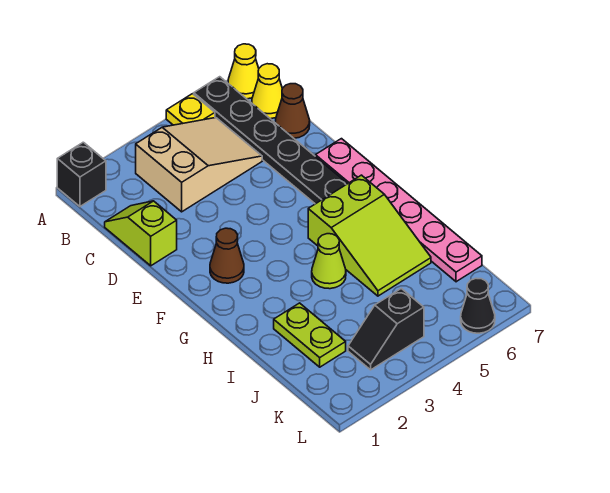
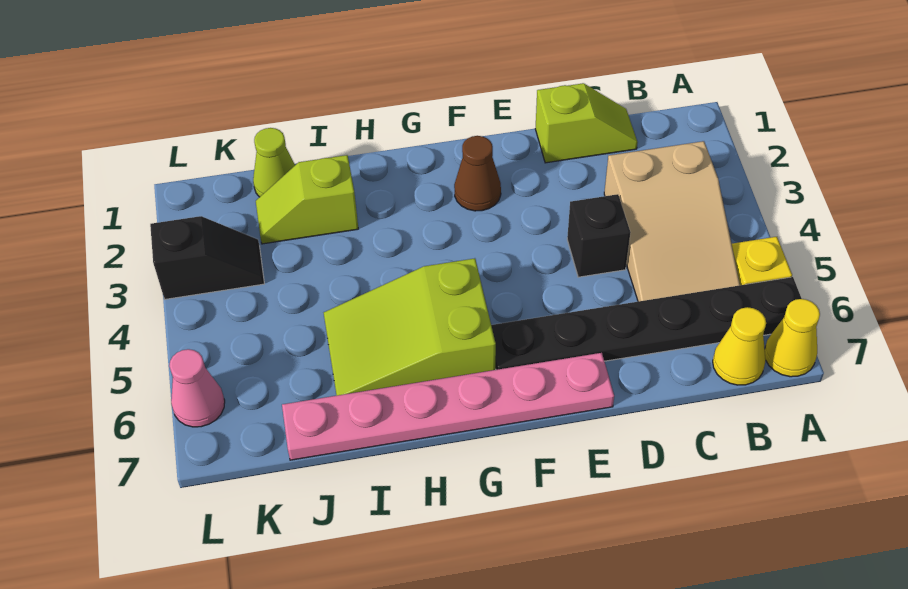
black brick A1 level 1 -> black brick D4 level 1
brown cone C7 level 1 -> none
lime cone H4 level 1 -> lime cone J1 level 1
lime plate I2:J2 level 1 -> lime slope I2:J2 level 1 top I
black slope K3:K4 level 1 top 4 -> black slope K3:L3 level 1 top L
black cone L6 level 1 -> pink cone L6 level 1

